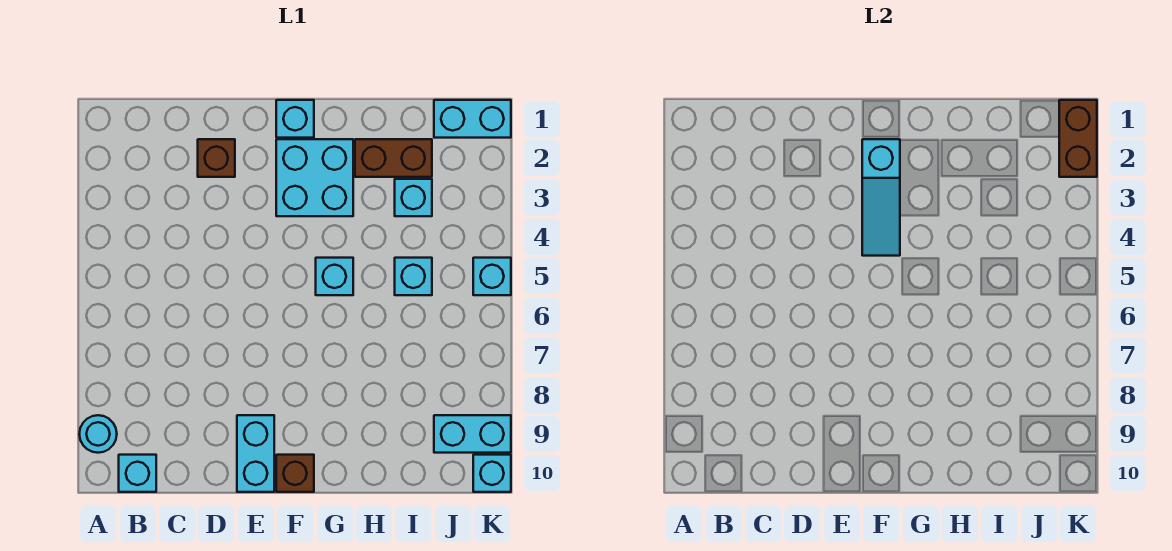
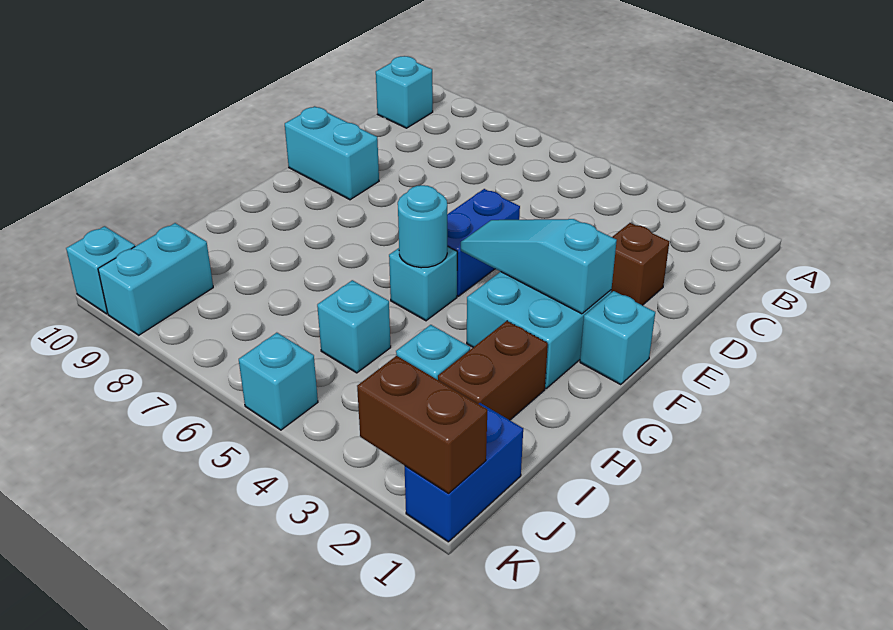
cyan round brick A9 level 1 -> cyan round brick G5 level 2
none -> blue brick E5:F5 level 1
brown brick F10 level 1 -> none
cyan brick J1:K1 level 1 -> blue brick J1:K1 level 1

